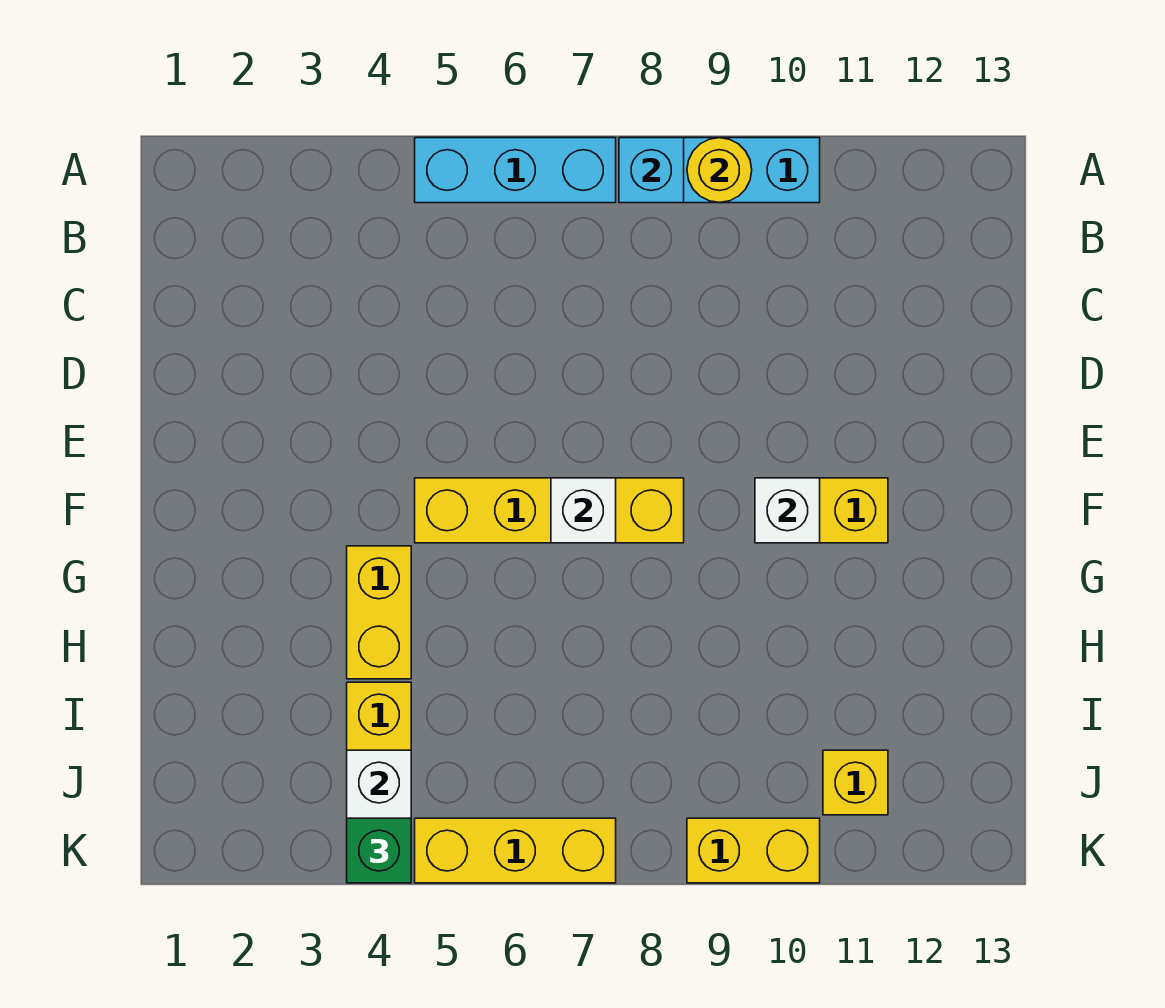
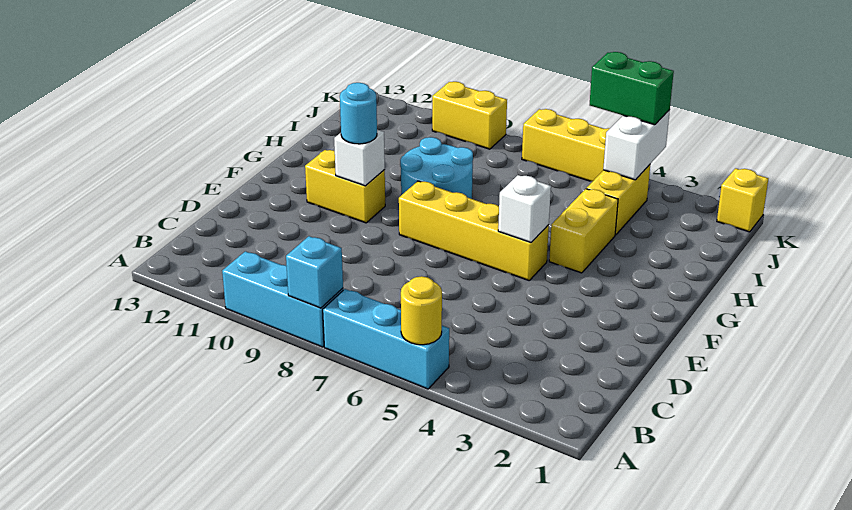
yellow round brick A9 level 2 -> yellow round brick A5 level 2
white brick F7 level 2 -> white brick F5 level 2
none -> cyan round brick F10 level 3
none -> cyan round brick G8:H9 level 1
yellow brick J11 level 1 -> yellow brick K1 level 1
green brick K4 level 3 -> green brick K4:K5 level 3

